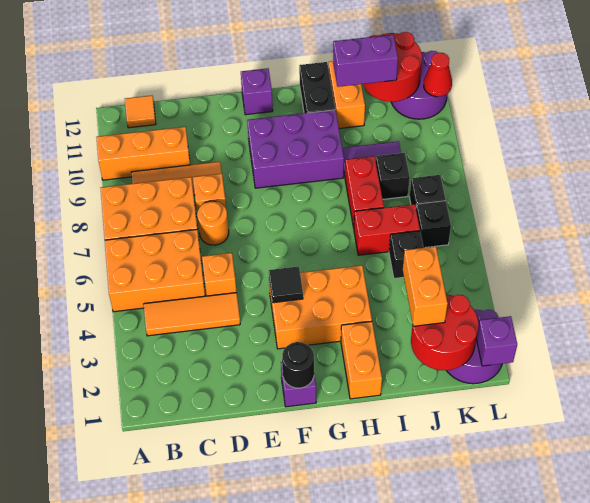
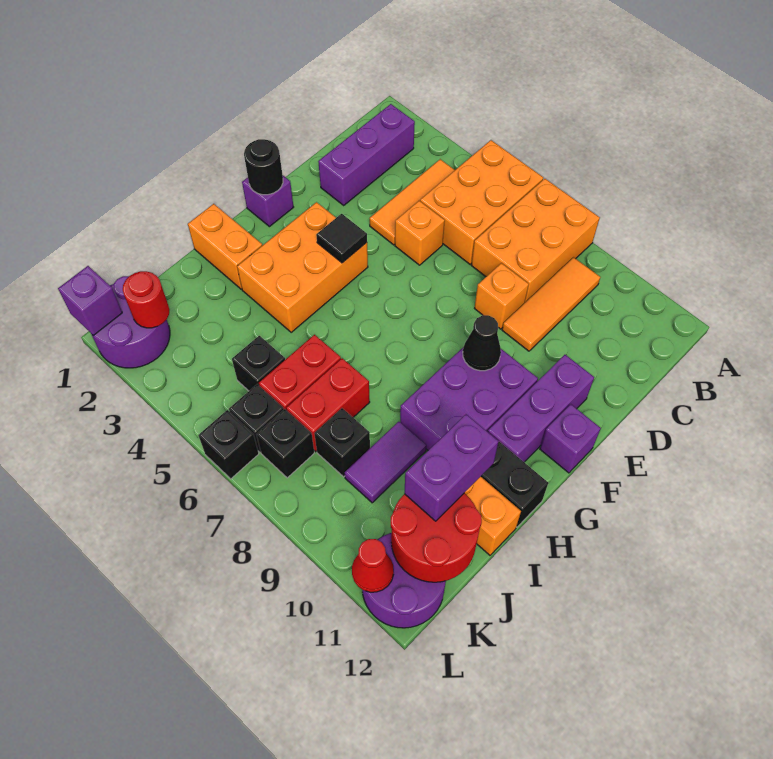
orange brick A10:C10 level 1 -> none
none -> purple brick B2:D2 level 1
orange tile B12 level 1 -> none
orange round brick D7 level 1 -> none
none -> purple brick E11:G11 level 1
none -> black cone F9 level 2
red brick I7:I8 level 1 -> red brick I7:J7 level 1
red round brick J1:K2 level 2 -> red round brick K2 level 2
orange brick J2:J3 level 3 -> none
none -> black brick L6 level 1

